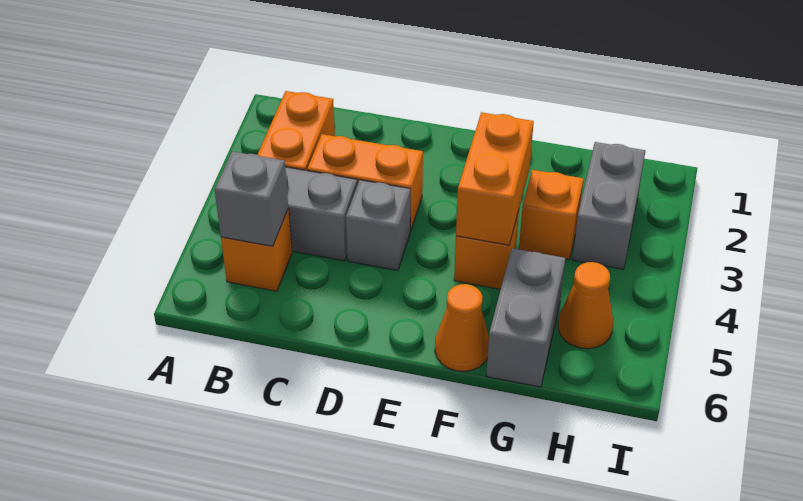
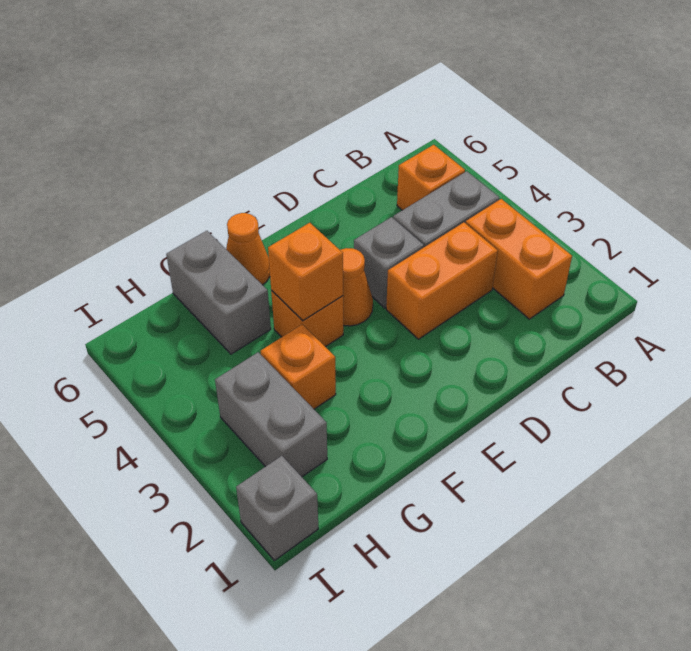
grey brick B5 level 2 -> grey brick I1 level 1
orange brick F3:F4 level 2 -> orange brick F4 level 2
orange cone H5 level 1 -> orange cone E4 level 1

